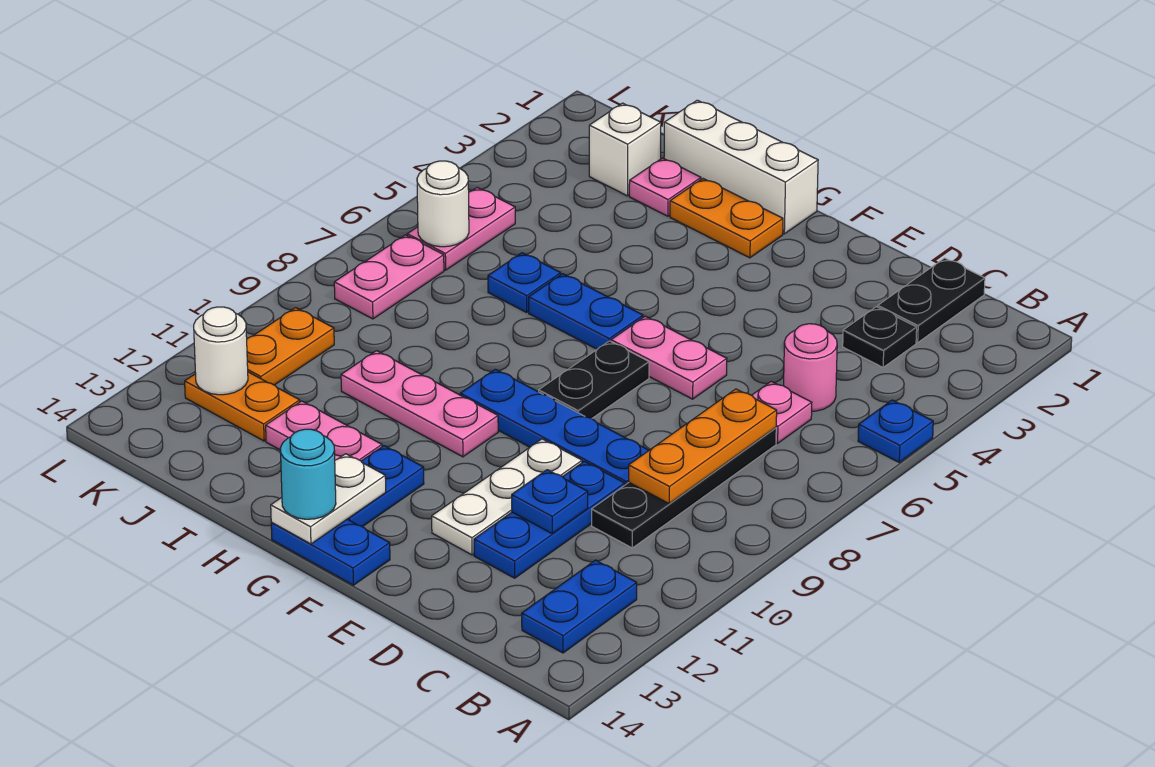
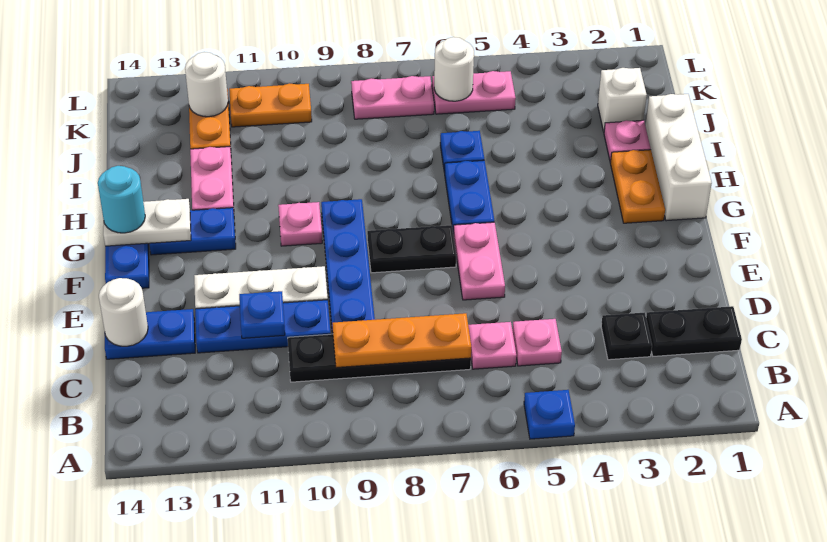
blue plate B12:B13 level 1 -> blue plate D13:D14 level 1
pink round brick C5 level 1 -> pink plate C5 level 1
none -> white round brick D14 level 2
pink plate G10:I10 level 1 -> pink plate G10 level 1

